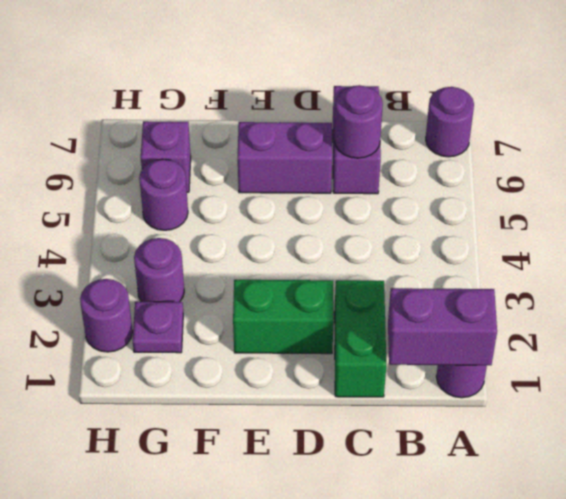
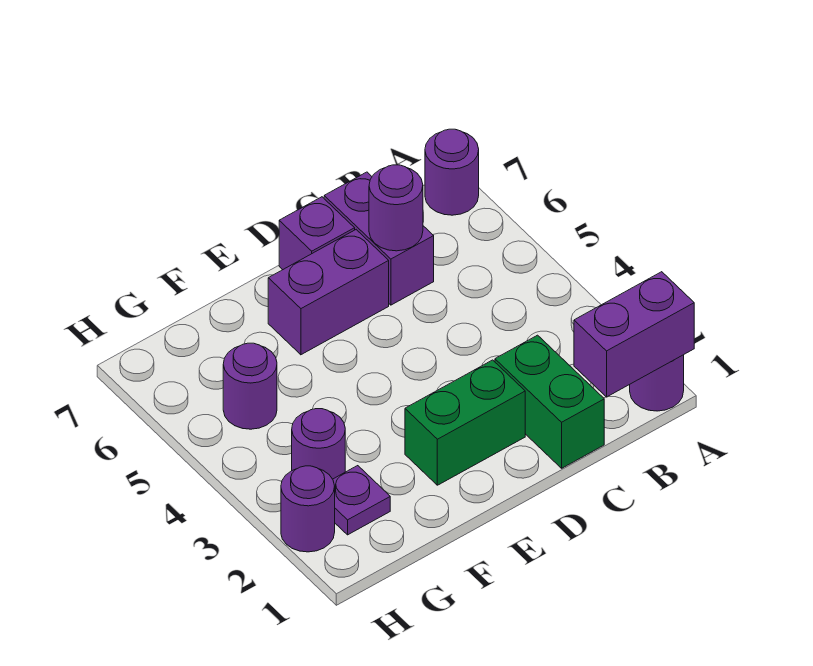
purple brick G6 level 1 -> purple brick D7 level 1

